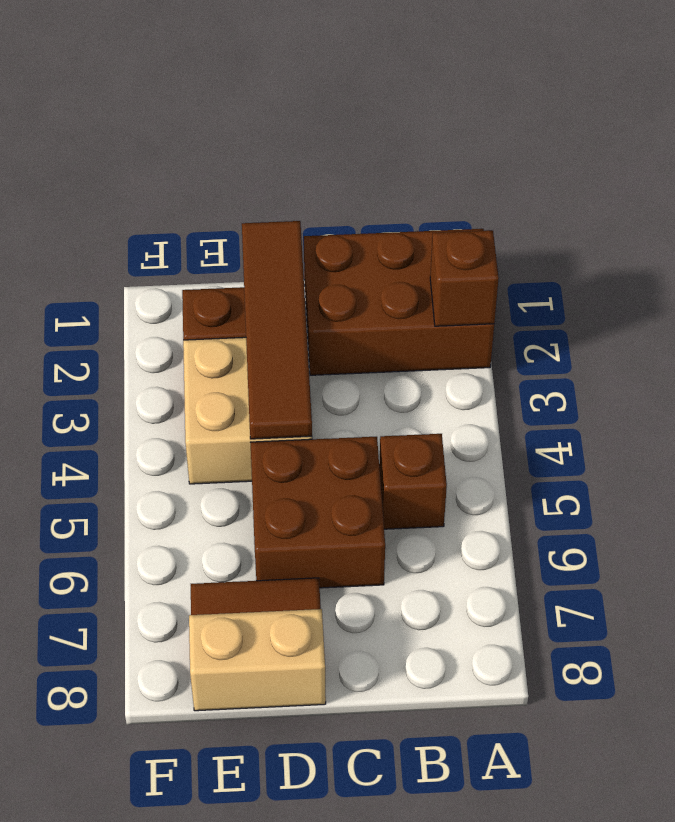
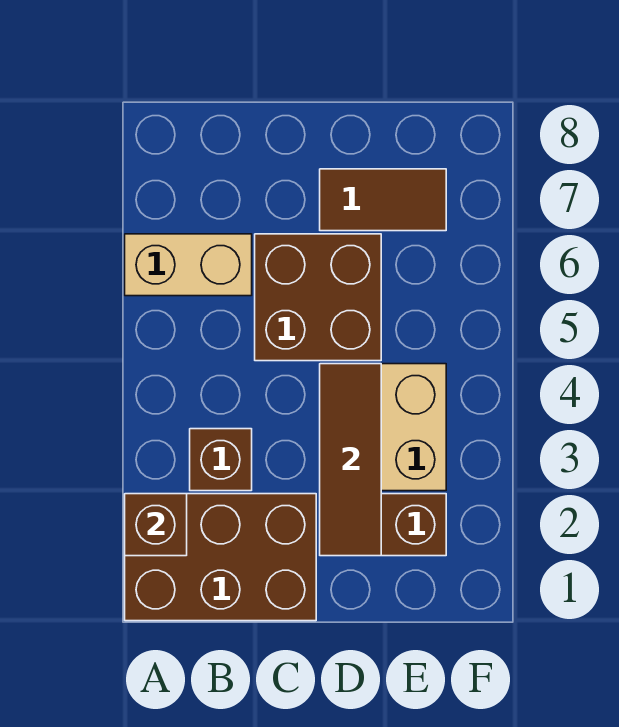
brown brick B5 level 1 -> brown brick B3 level 1
brown tile D1:D4 level 2 -> brown tile D2:D4 level 2
tan brick D8:E8 level 1 -> tan brick A6:B6 level 1

